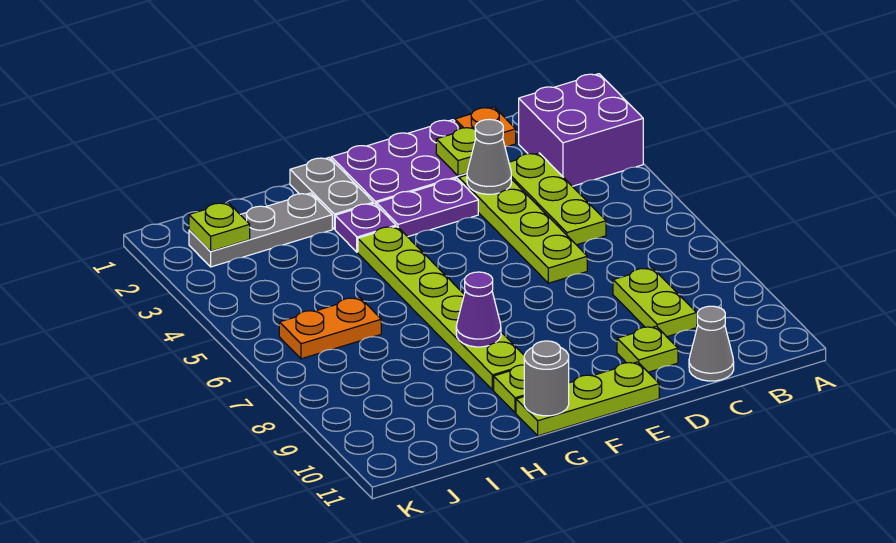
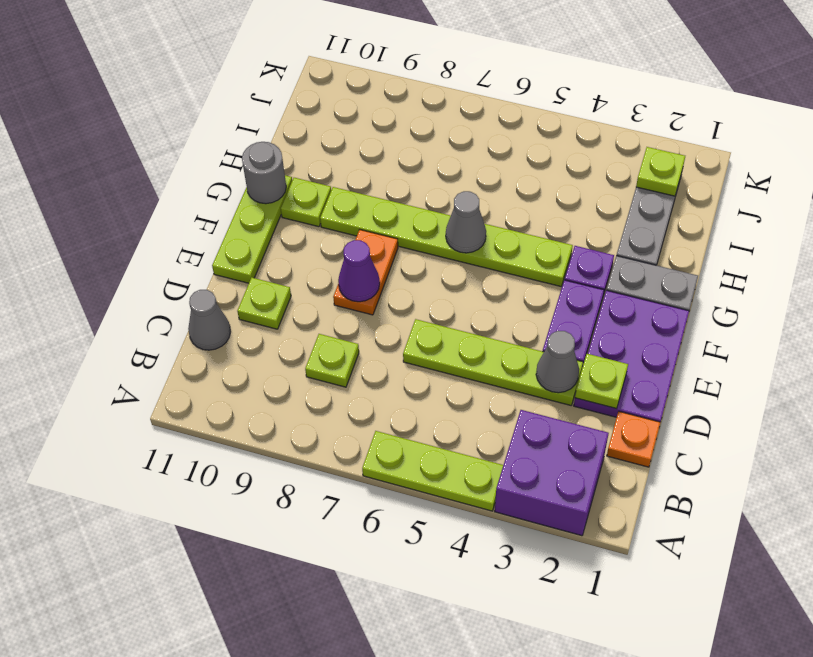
lime plate C3:C5 level 1 -> lime plate A4:A6 level 1
lime plate C8:C9 level 1 -> lime plate C8 level 1
none -> grey cone G6 level 2
purple cone G8 level 2 -> purple cone E8 level 2
orange plate I6:J6 level 1 -> orange plate E8:F8 level 1

